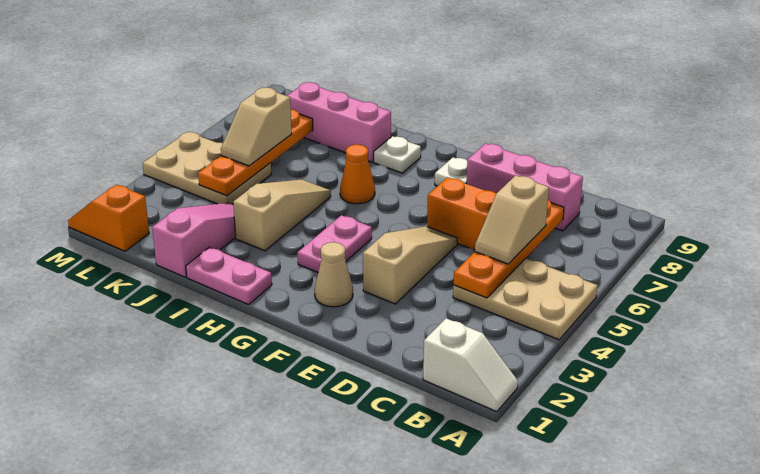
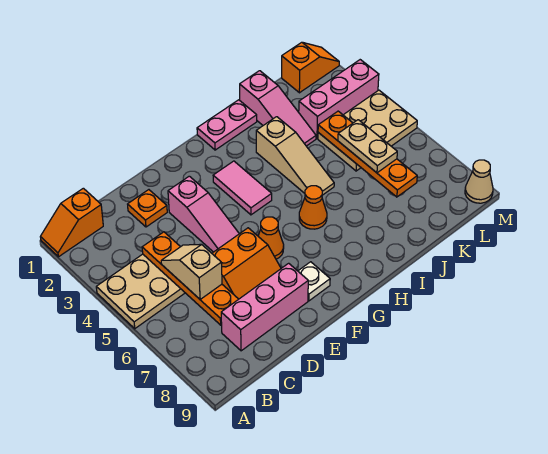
white slope A1:B1 level 1 top B -> orange slope A1:B1 level 1 top B
none -> orange plate D2 level 1
tan slope E3:E5 level 1 top 3 -> pink slope E3:E5 level 1 top 3
tan cone F2 level 1 -> tan cone M9 level 1
none -> orange cone F6 level 1
pink plate G3:G4 level 1 -> pink tile G3:G4 level 1
white plate H8 level 1 -> none
pink brick I8:K8 level 1 -> pink brick K3:M3 level 1
tan slope K5:K6 level 3 top 6 -> tan plate K5:K6 level 3

